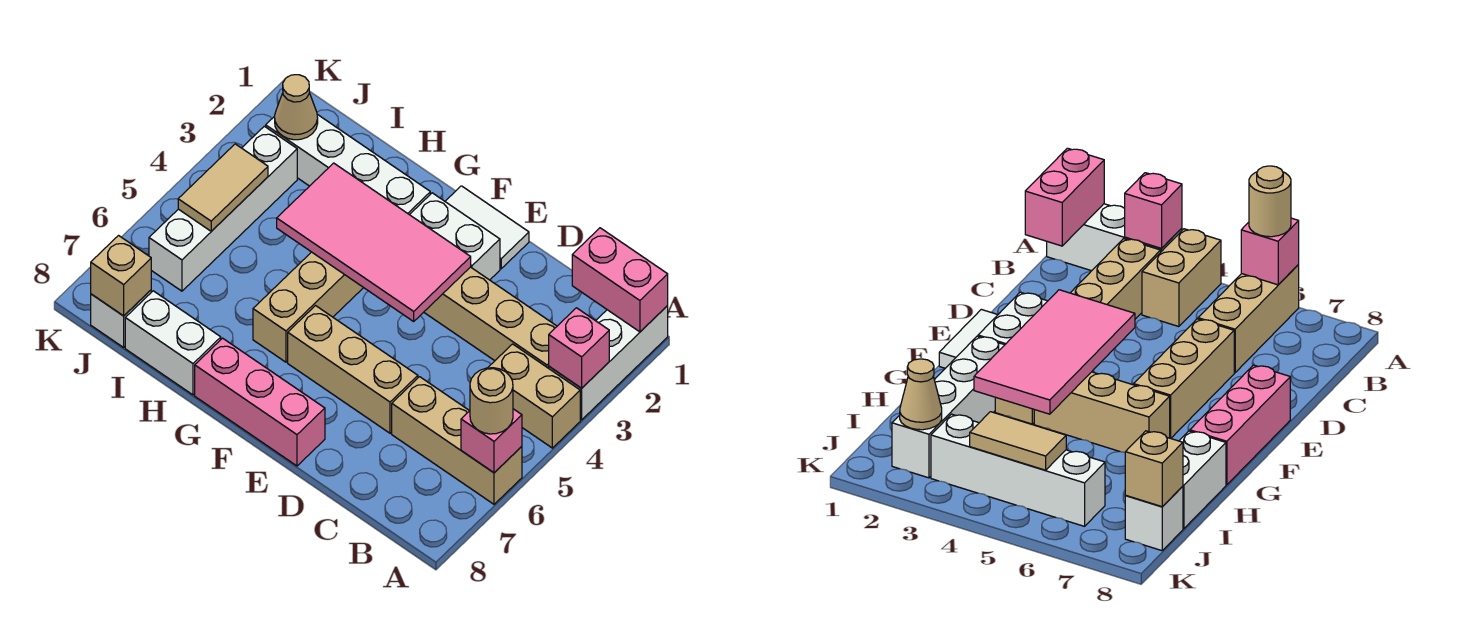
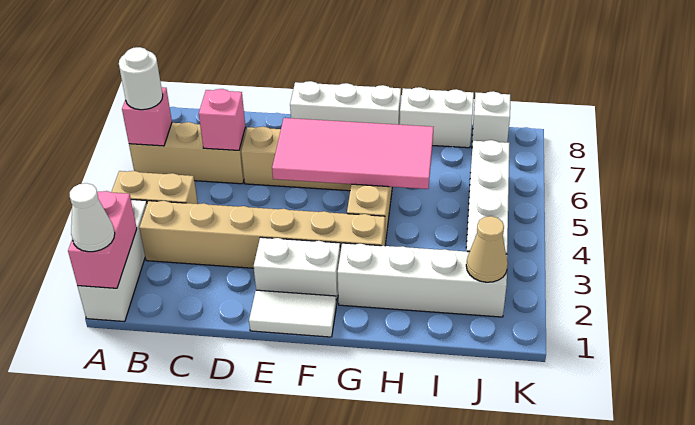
pink brick A1:B1 level 2 -> pink brick A1:A2 level 2
none -> white cone A1 level 3
pink brick A3 level 2 -> pink brick C6 level 2
tan round brick A6 level 3 -> white round brick A6 level 3
pink tile E3:H4 level 2 -> pink tile E5:H6 level 2
pink brick E8:G8 level 1 -> white brick E8:G8 level 1
tan tile J4:J5 level 2 -> none
tan brick J8 level 2 -> none

